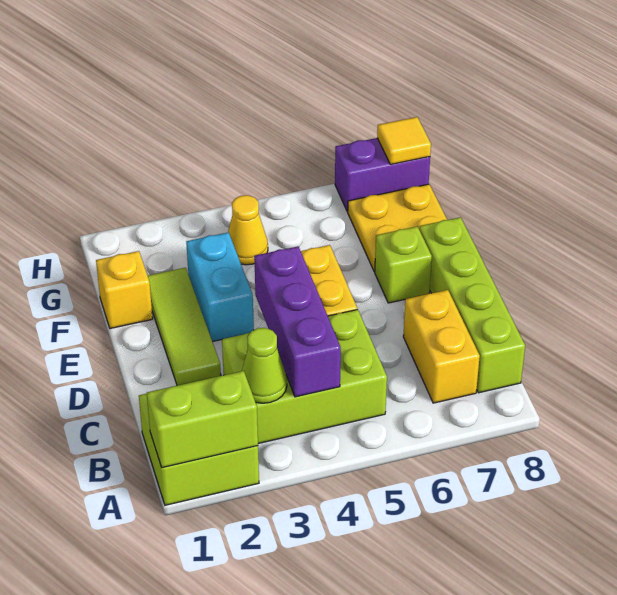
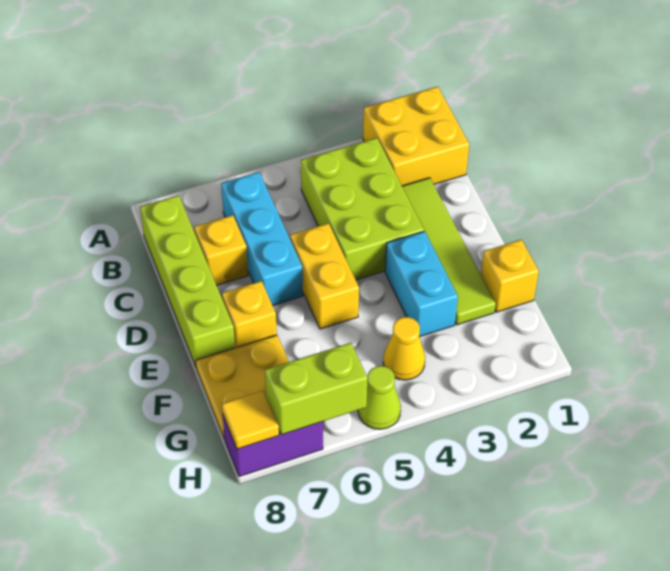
lime brick A1:B2 level 1 -> yellow brick A1:B2 level 1
lime brick A1:A2 level 2 -> lime brick H6:H7 level 2
lime brick B3:C5 level 1 -> lime brick B3:D4 level 1
lime cone B3 level 2 -> lime cone H5 level 1
purple brick B4:D4 level 2 -> none
none -> cyan brick B6:D6 level 1
yellow brick B7:C7 level 1 -> yellow brick C7 level 1
lime tile D2:F2 level 1 -> lime tile C2:F2 level 1
lime brick E7 level 1 -> yellow brick E7 level 1

